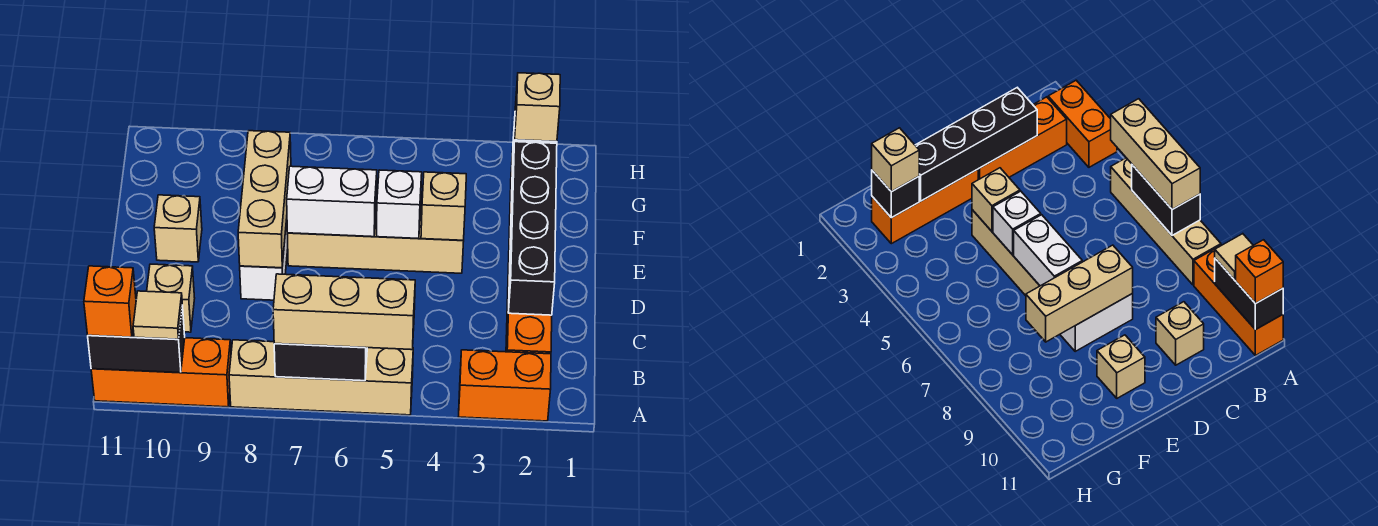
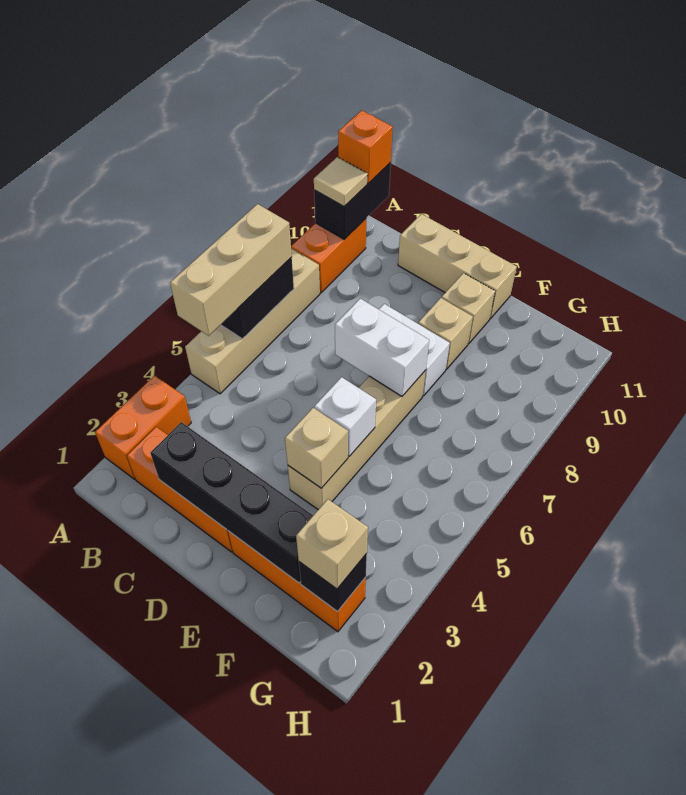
orange brick A9:A11 level 1 -> orange brick A9:A10 level 1
tan brick C10 level 1 -> tan brick E9 level 1
tan brick D8:F8 level 2 -> tan brick C11:E11 level 1
white brick E6:E7 level 2 -> white brick D7:E7 level 2

